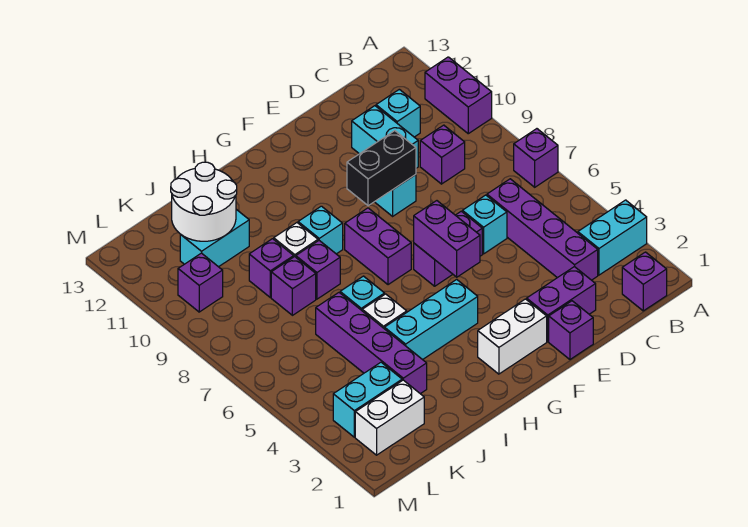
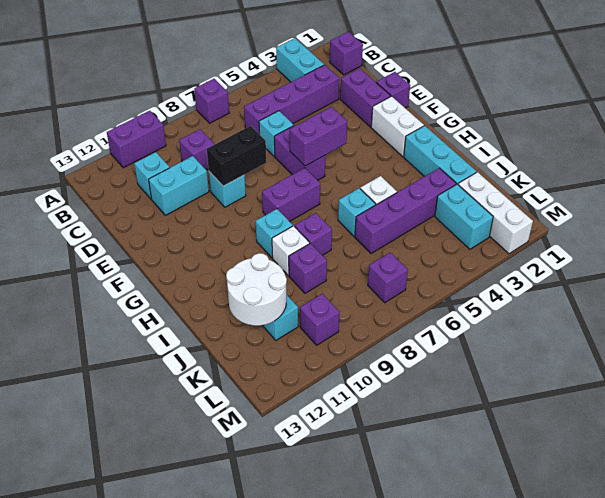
black brick E9:F9 level 2 -> black brick E8:E9 level 2
cyan brick G4:I4 level 1 -> cyan brick H2:J2 level 1
purple brick J8 level 1 -> purple brick L7 level 1
white brick K2:L2 level 1 -> white brick K2:M2 level 1

